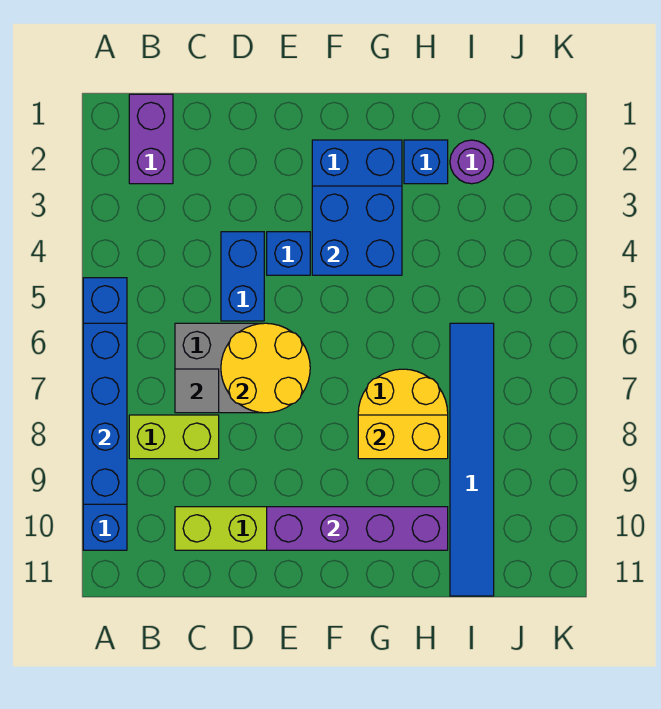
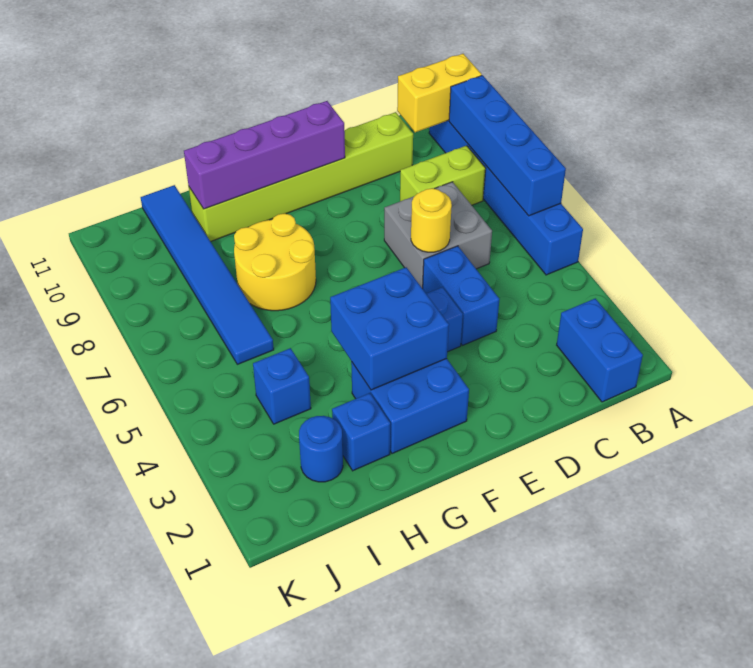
purple brick B1:B2 level 1 -> blue brick B1:B2 level 1
grey tile C7 level 2 -> none
yellow round brick D6:E7 level 2 -> yellow round brick D6 level 2
yellow brick G8:H8 level 2 -> yellow brick A10:B10 level 2
purple round brick I2 level 1 -> blue round brick I2 level 1
none -> blue brick I4 level 1

